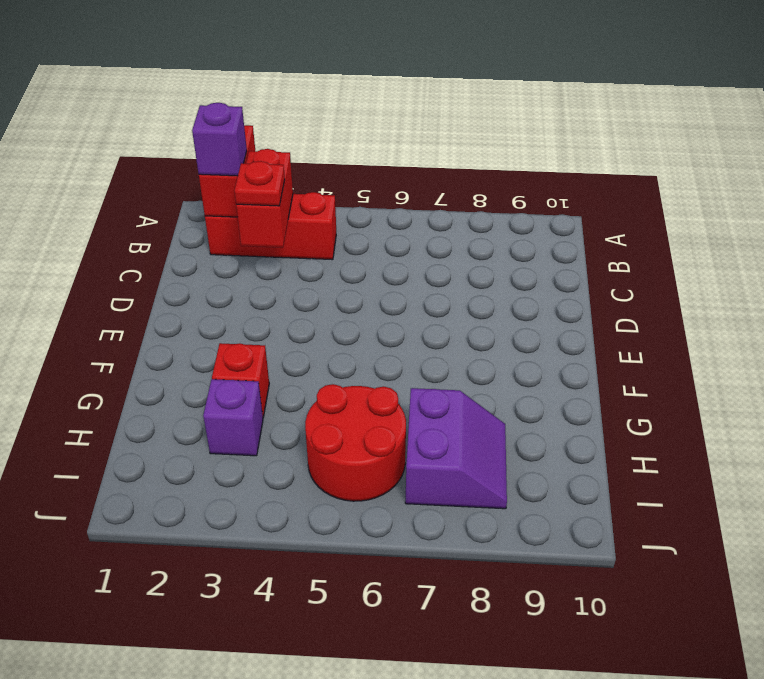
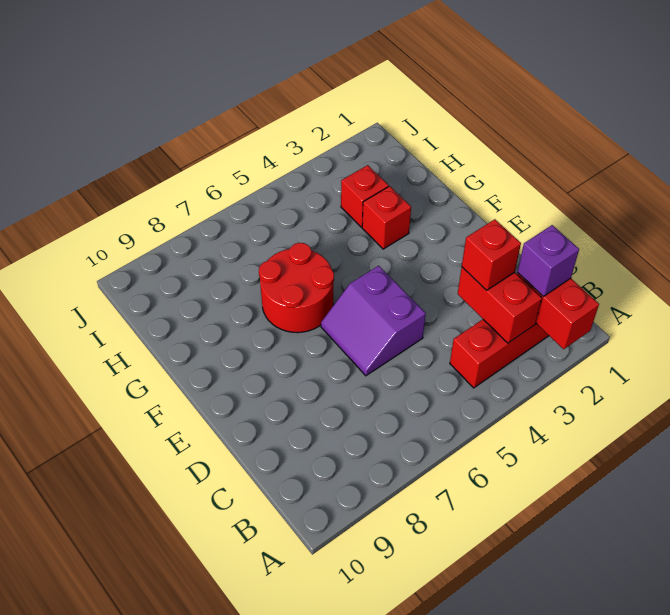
red plate C3 level 3 -> red brick C3 level 3
purple brick H3 level 1 -> red brick H3 level 1
red round brick H5:I6 level 1 -> red round brick F6:G7 level 1
purple slope H7:I8 level 1 top 7 -> purple slope D5:E6 level 1 top 5

